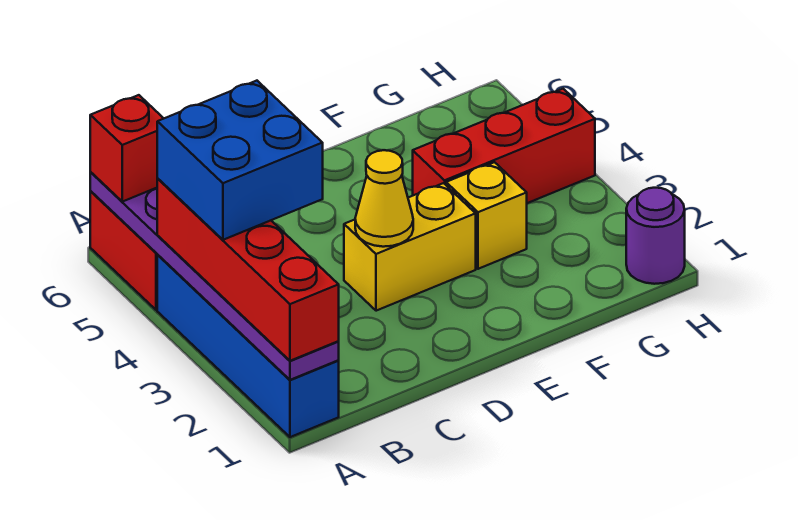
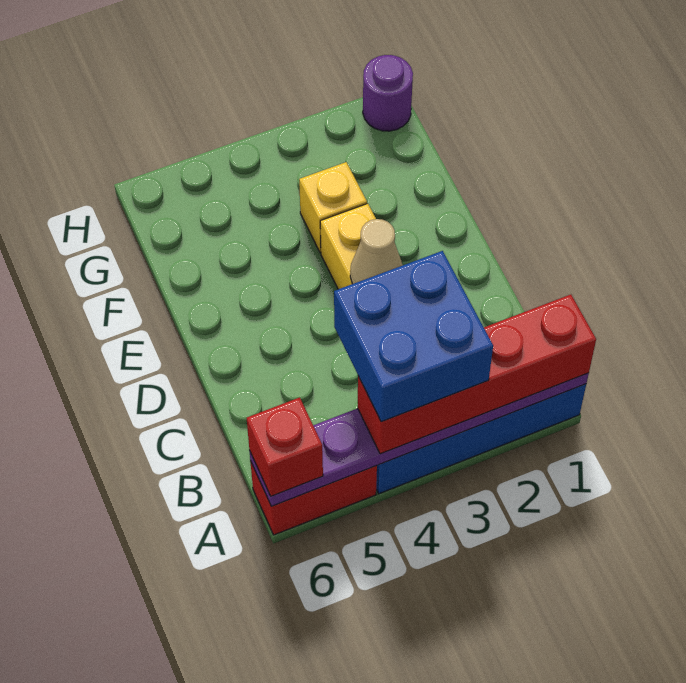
yellow cone D3 level 2 -> tan cone D3 level 2
red brick F4:H4 level 1 -> none

